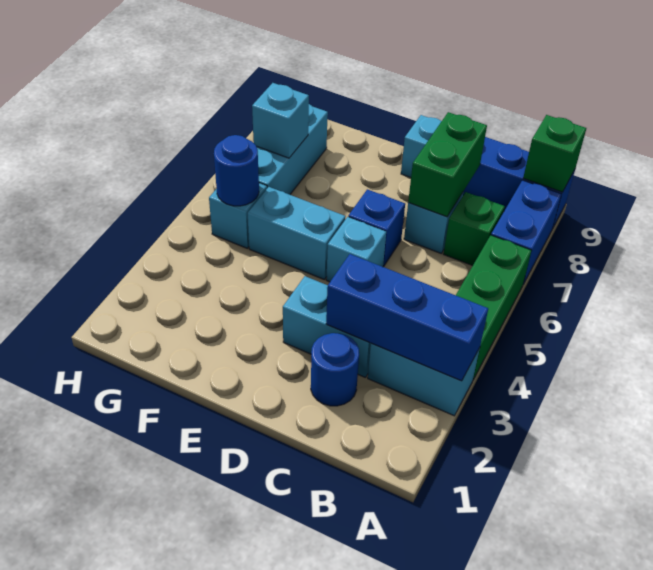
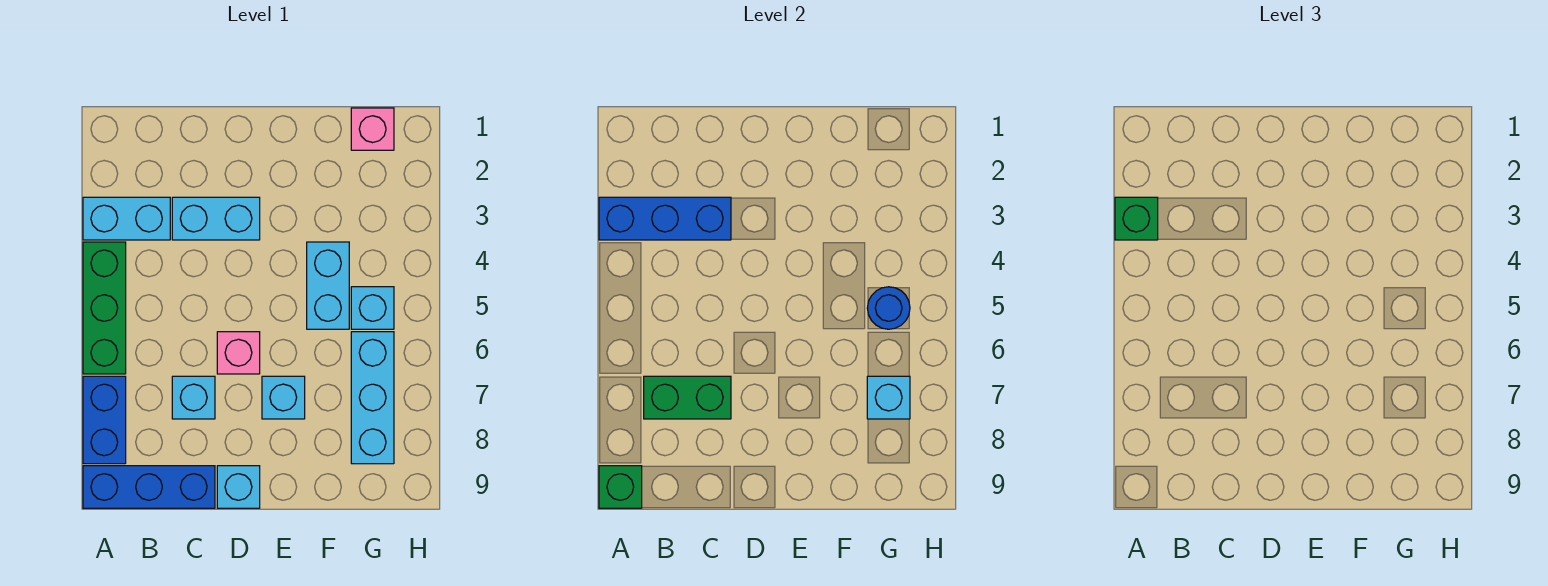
green brick B7 level 1 -> green brick A3 level 3
blue round brick C2 level 1 -> none
green brick C7:C8 level 2 -> green brick B7:C7 level 2
cyan brick D5 level 1 -> cyan brick E7 level 1
blue brick D6 level 1 -> pink brick D6 level 1
cyan brick E5:F5 level 1 -> cyan brick F4:F5 level 1
none -> pink brick G1 level 1

